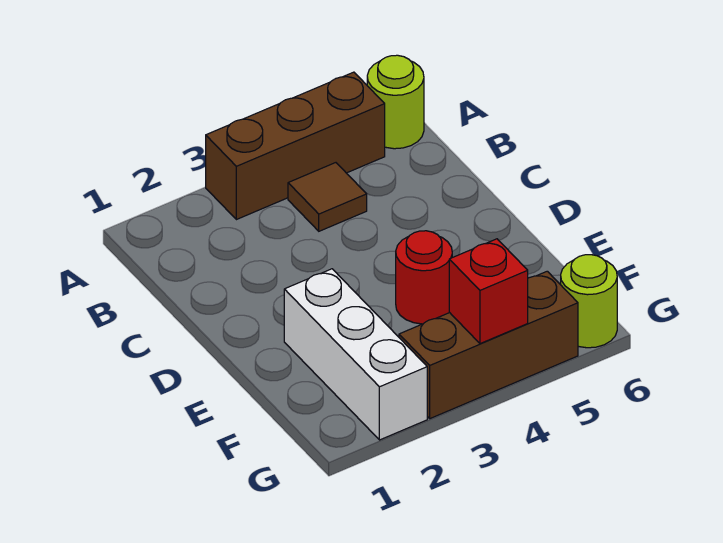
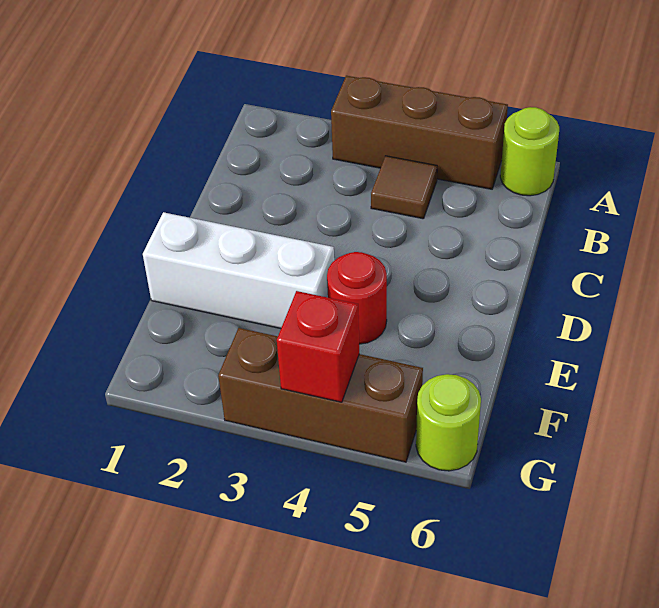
white brick E2:G2 level 1 -> white brick E1:E3 level 1

